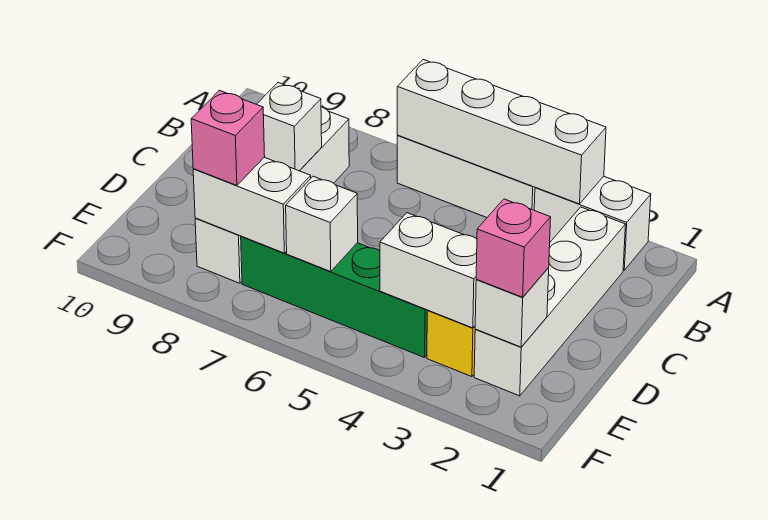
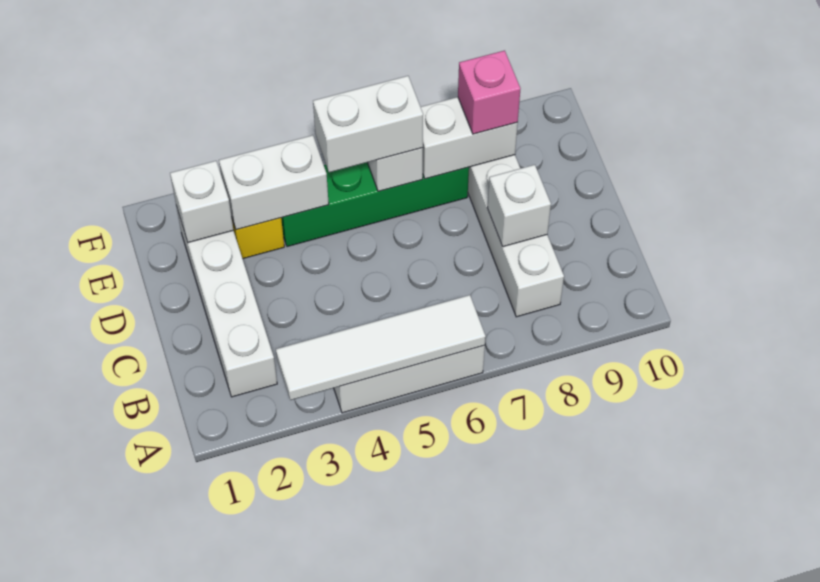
white brick A2:A3 level 1 -> white brick E5:E6 level 3
white brick A3:A6 level 2 -> white tile A3:A6 level 2
pink brick E2 level 3 -> none

